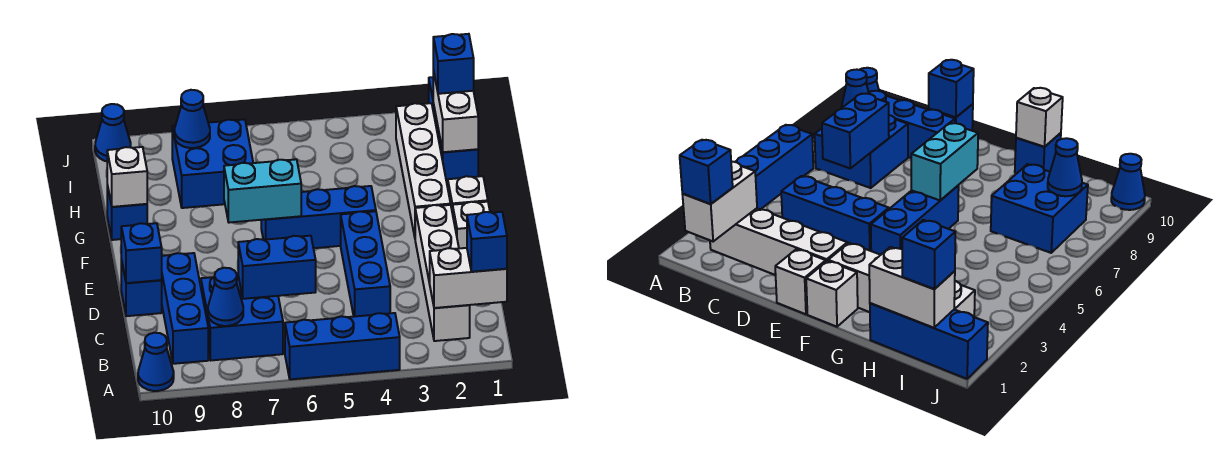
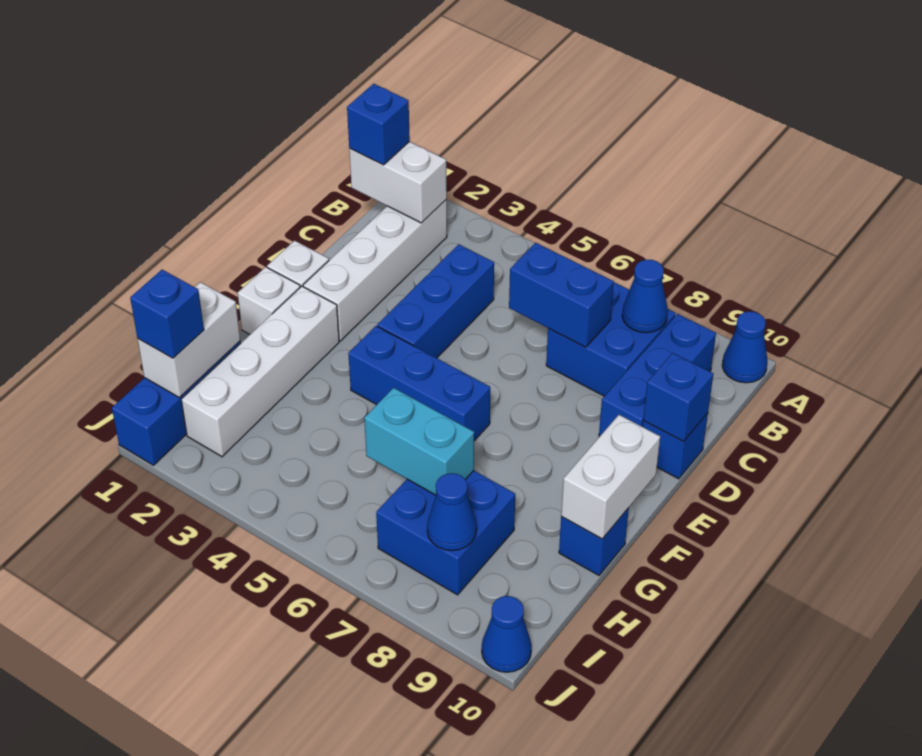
blue brick A4:A6 level 1 -> none
cyan brick F6:F7 level 2 -> cyan brick H6:H7 level 2
white brick G10 level 2 -> white brick F10:G10 level 2

